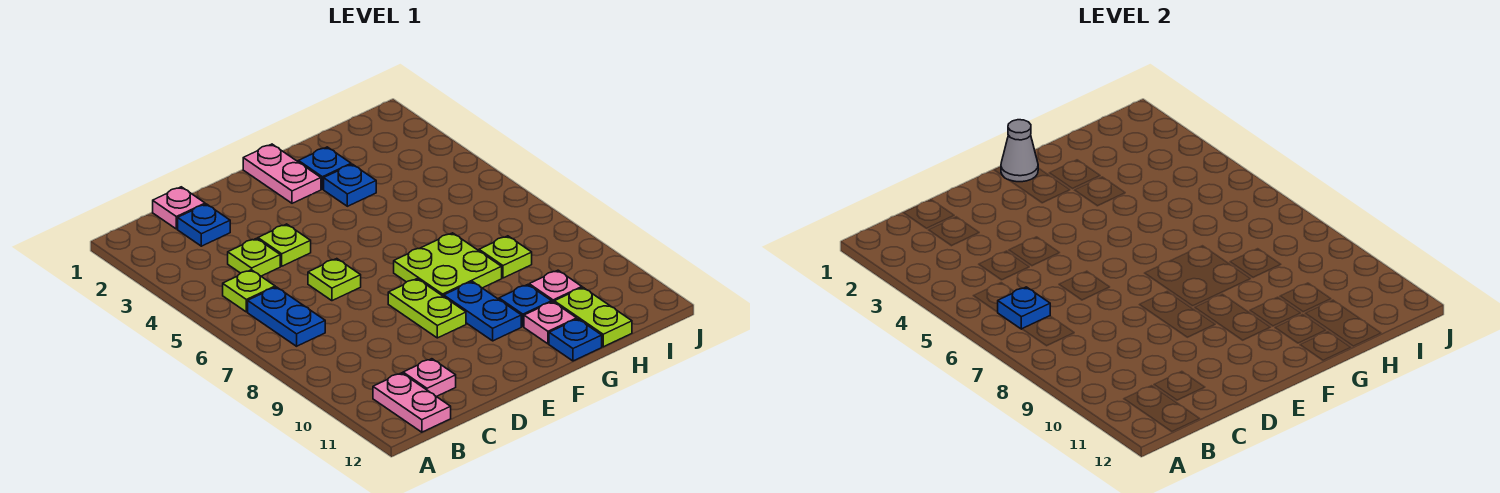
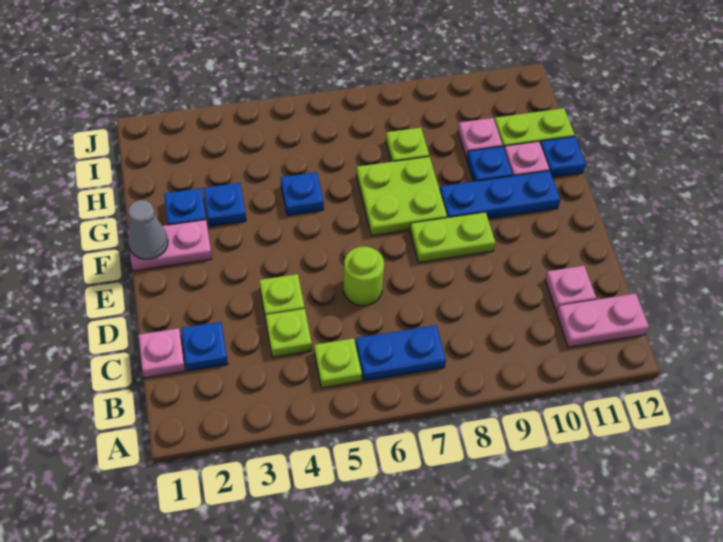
blue plate B6 level 2 -> blue plate G5 level 1
lime plate D6 level 1 -> lime round brick D6 level 1
blue plate F9:F10 level 1 -> blue plate F9:F11 level 1

